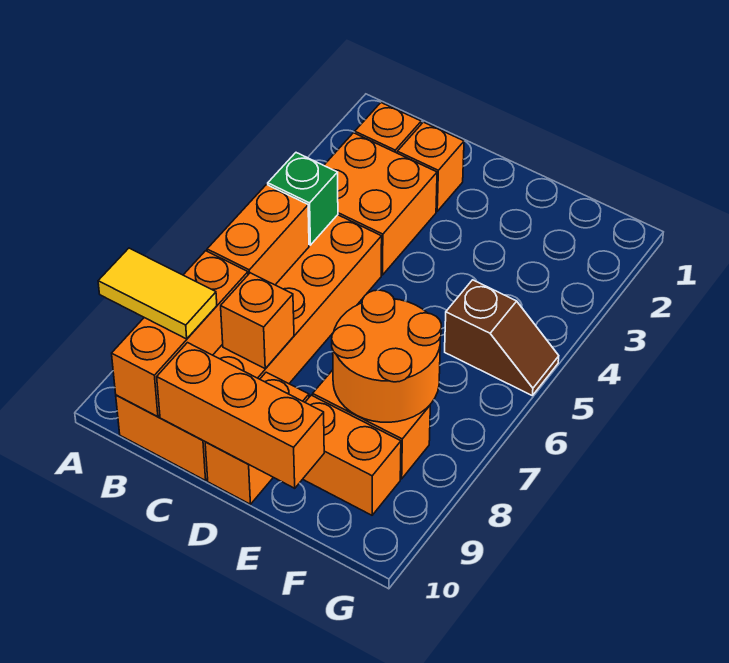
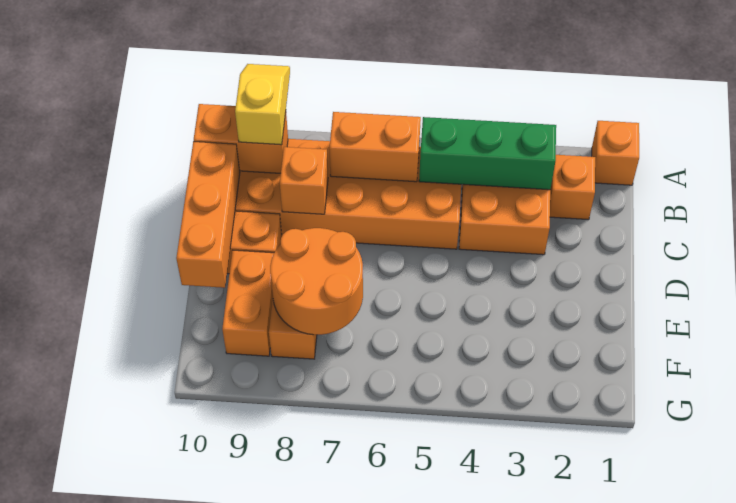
yellow tile A9:B9 level 3 -> yellow slope A9:B9 level 3 top B
green brick B5 level 2 -> green brick B3:B5 level 2
orange brick B8:B10 level 2 -> orange brick B9:B10 level 2
orange brick C2 level 1 -> orange brick A1 level 1
brown slope F5:G5 level 1 top F -> none

